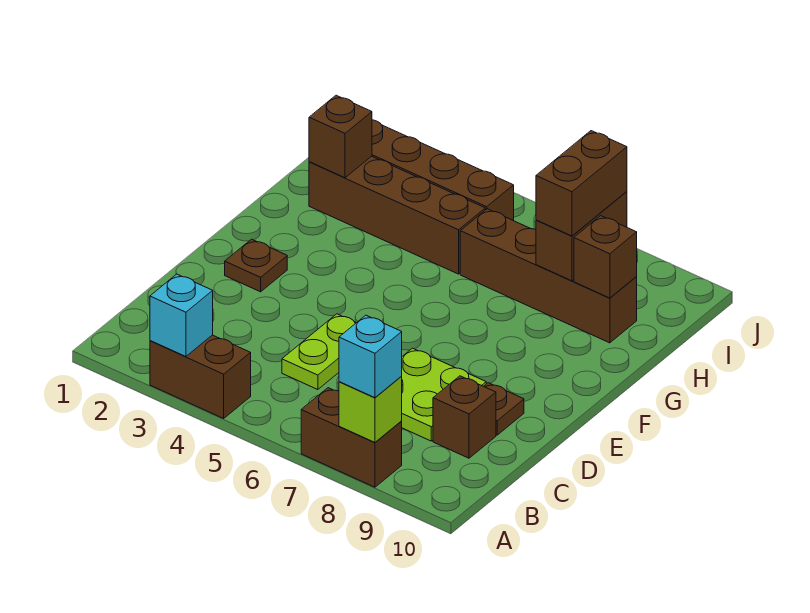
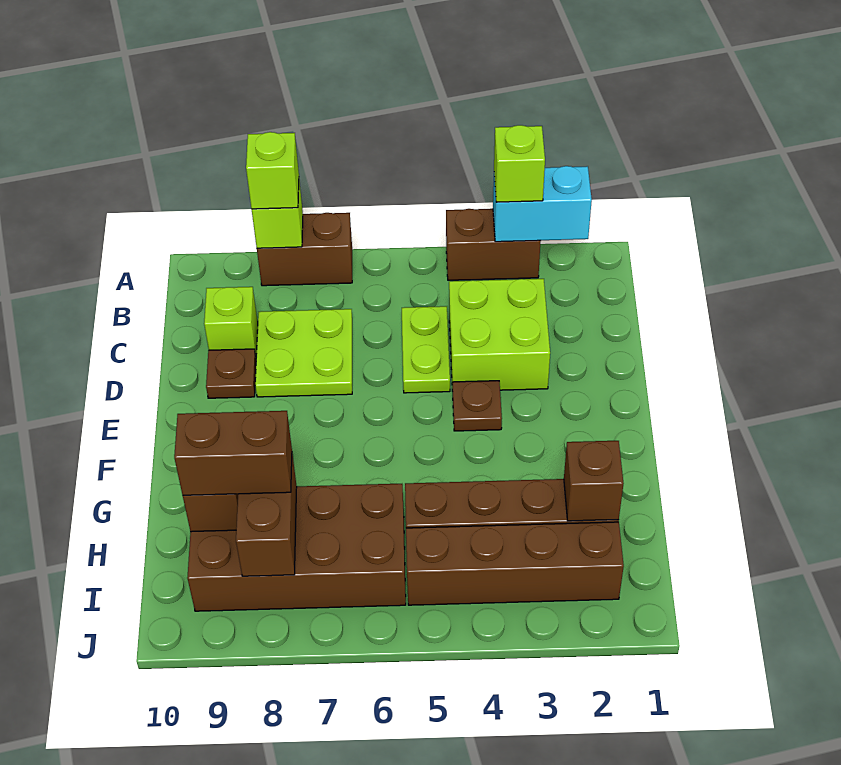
cyan brick A3 level 2 -> cyan brick A2:A3 level 2
none -> lime brick A3 level 3
cyan brick A8 level 3 -> lime brick A8 level 3
none -> lime brick C3:D4 level 1
brown brick C9 level 1 -> lime brick C9 level 1
brown plate E2 level 1 -> brown plate E4 level 1
brown brick H6:H9 level 1 -> brown brick H6:I9 level 1
brown brick H8:I8 level 3 -> brown brick H8:H9 level 3

